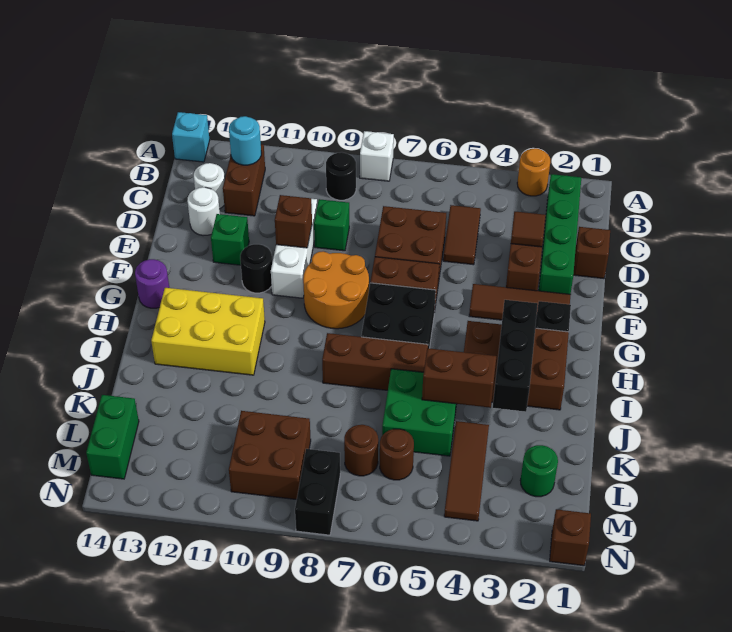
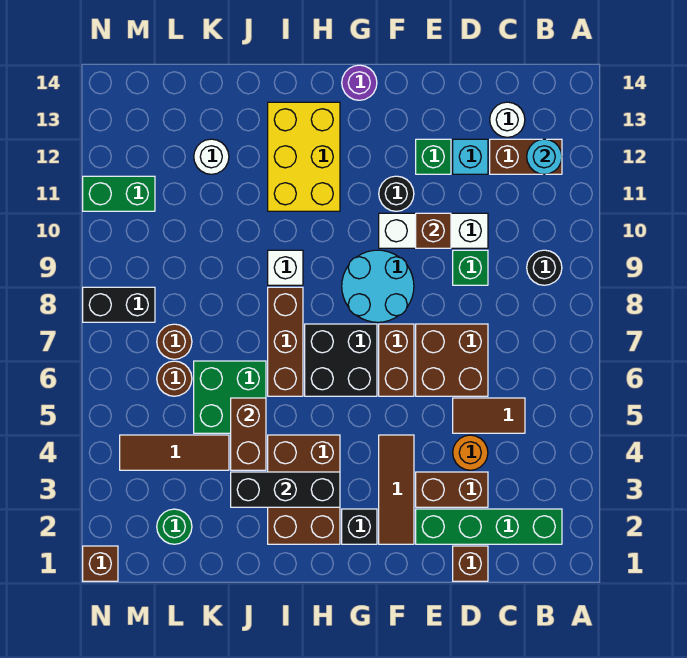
orange round brick A3 level 1 -> orange round brick D4 level 1
white brick A8 level 1 -> white brick I9 level 1
cyan brick A14 level 1 -> cyan brick D12 level 1
brown tile D3 level 2 -> none
white round brick D13 level 1 -> white round brick K12 level 1
orange round brick F8:G9 level 1 -> cyan round brick F8:G9 level 1
brown brick L9:M10 level 1 -> none
green brick L14:M14 level 1 -> green brick M11:N11 level 1

